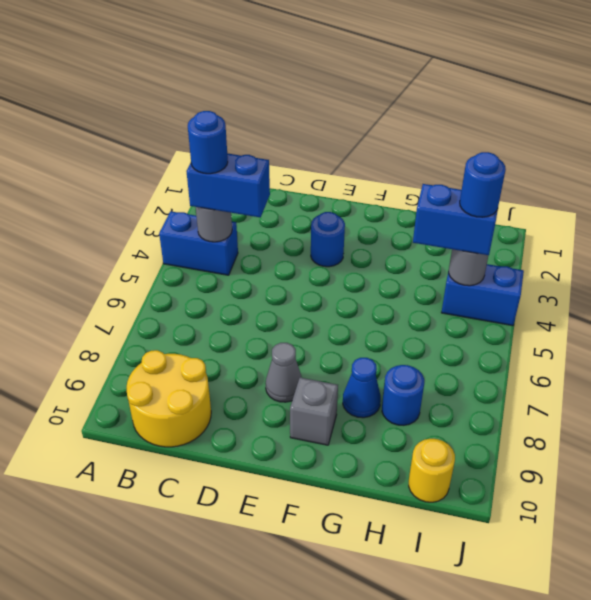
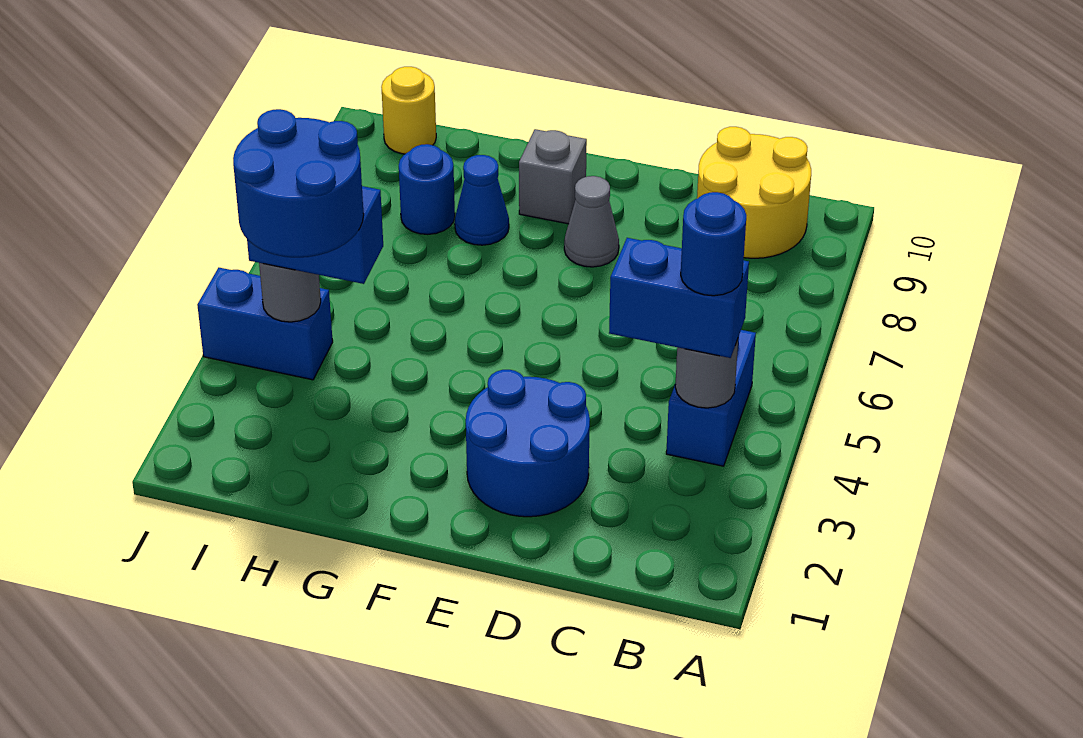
blue brick A4:B4 level 1 -> blue brick B4:B5 level 1
blue round brick E3 level 1 -> blue round brick D2:E3 level 1
blue round brick I4 level 4 -> blue round brick H3:I4 level 4

